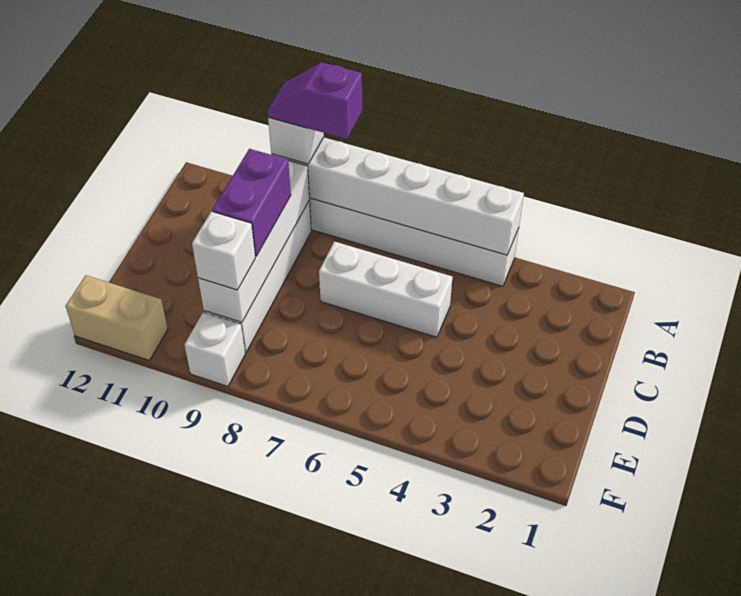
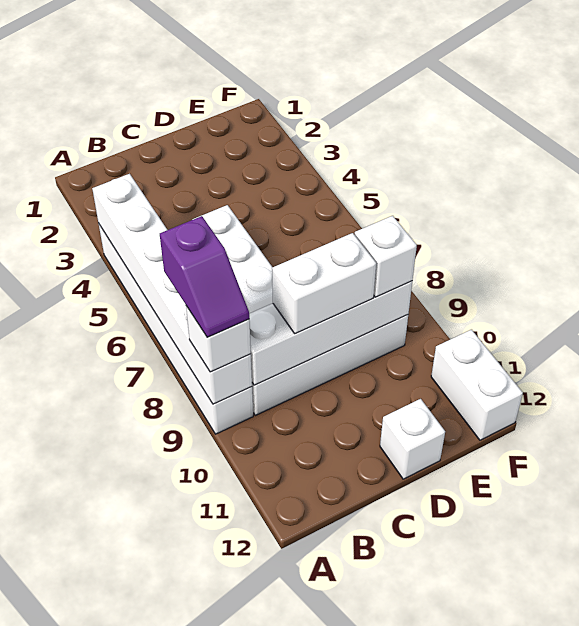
purple brick C9:D9 level 3 -> white brick C9:D9 level 3
white brick F9 level 1 -> white brick D12 level 1
tan brick F11:F12 level 1 -> white brick F11:F12 level 1

